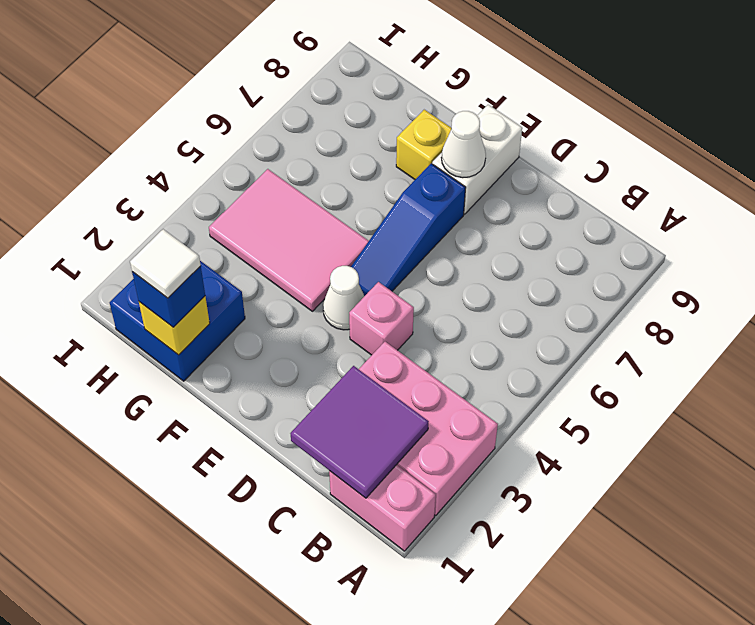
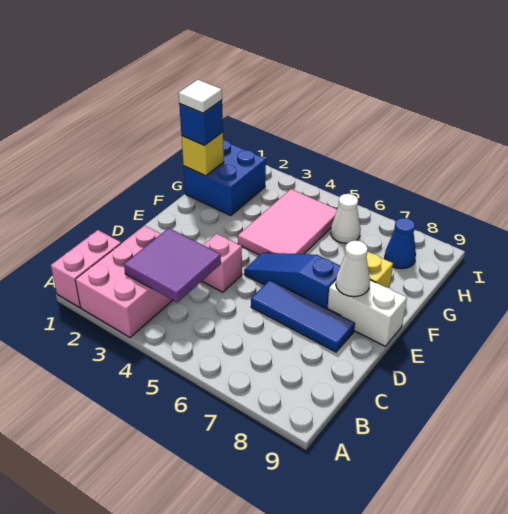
purple tile B1:C2 level 2 -> purple tile B3:C4 level 2
none -> blue tile D6:D8 level 1
white cone E4 level 1 -> white cone H6 level 1
none -> blue cone H8 level 1

